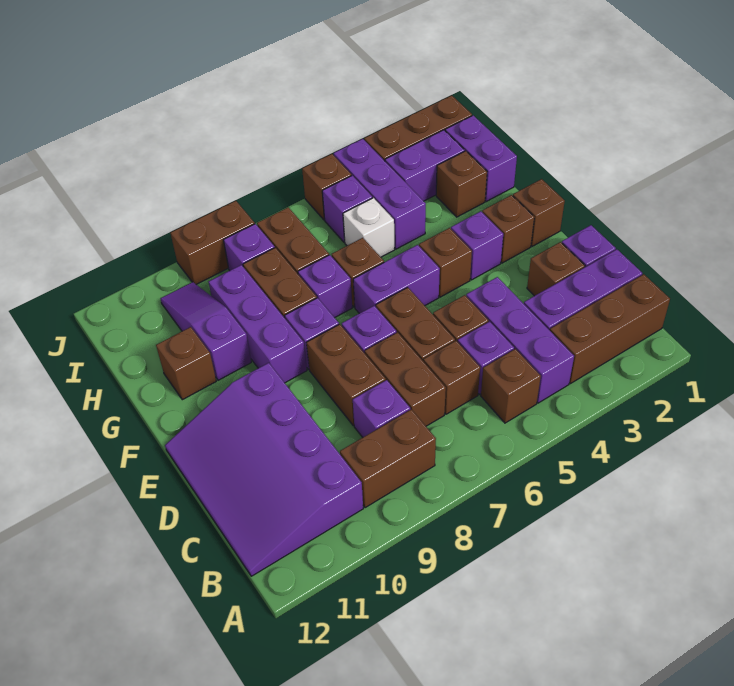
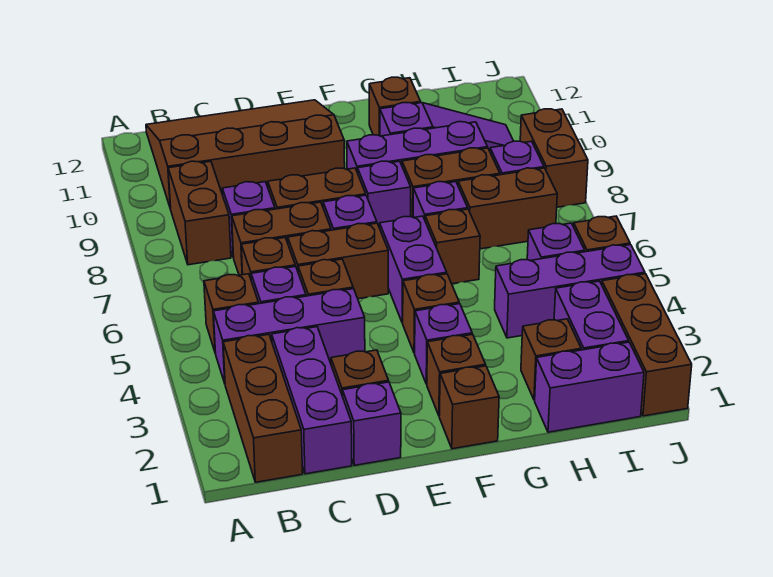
purple slope B10:E12 level 1 top 10 -> brown slope B10:E12 level 1 top 10
white brick H5 level 1 -> none

